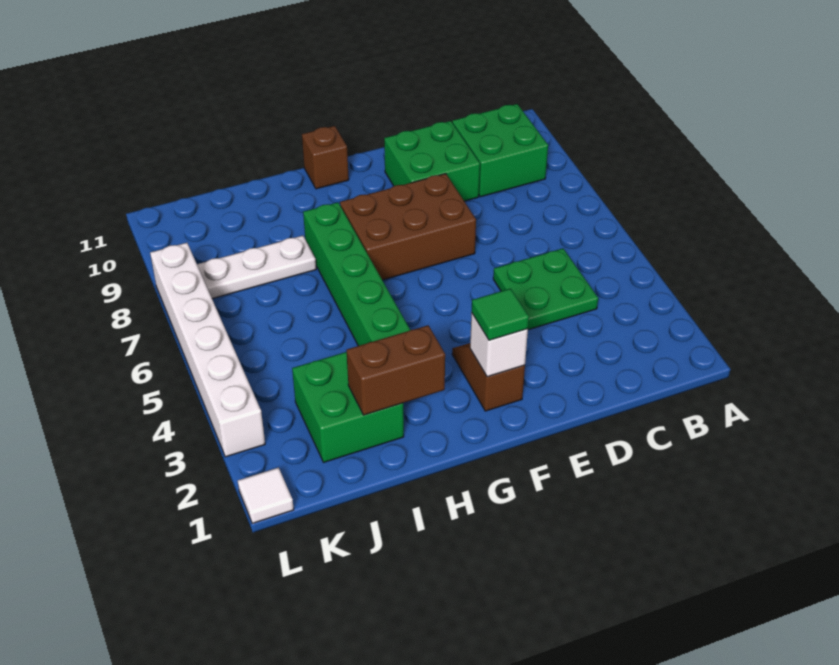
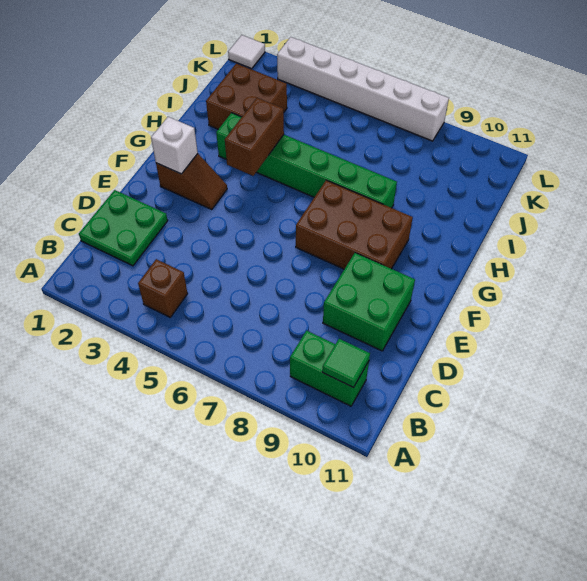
green brick B9:C10 level 1 -> green brick B9:B10 level 1
green plate C4:D5 level 1 -> green plate C1:D2 level 1
brown brick E7:G8 level 1 -> brown brick F7:G9 level 1
green tile F2 level 3 -> green tile B10 level 2
brown brick G11 level 1 -> brown brick B4 level 1
brown brick H2:I2 level 2 -> brown brick G4:H4 level 2
green brick I2:J3 level 1 -> brown brick I2:J3 level 1
white plate I8:K8 level 1 -> none

